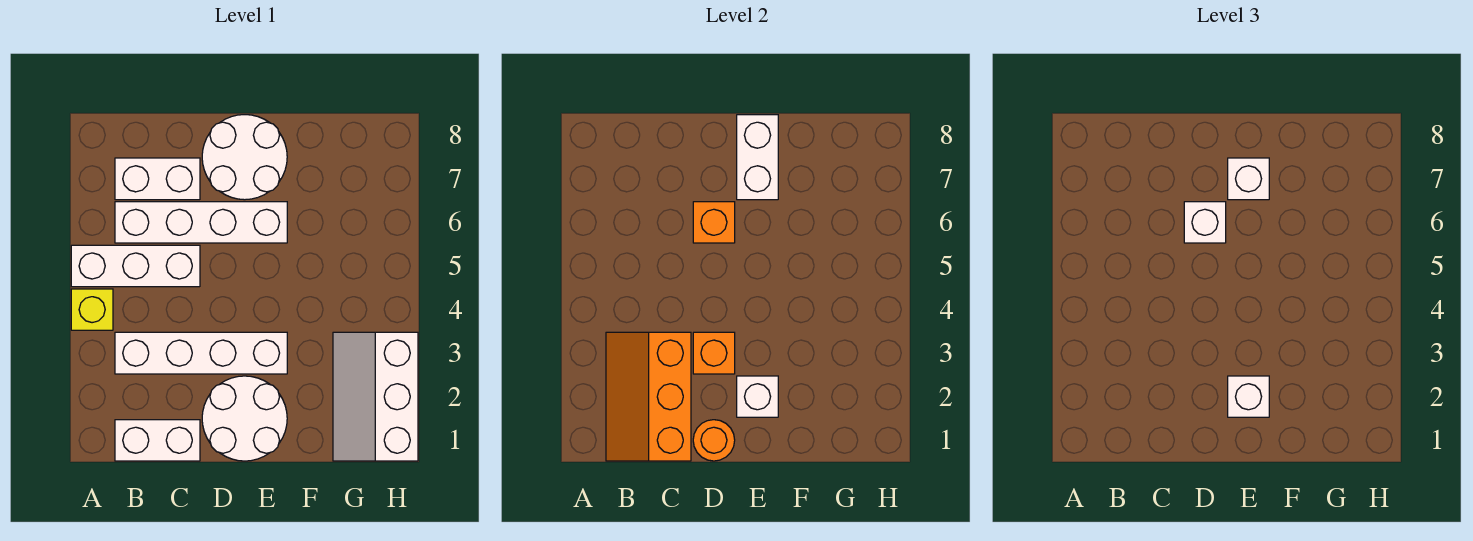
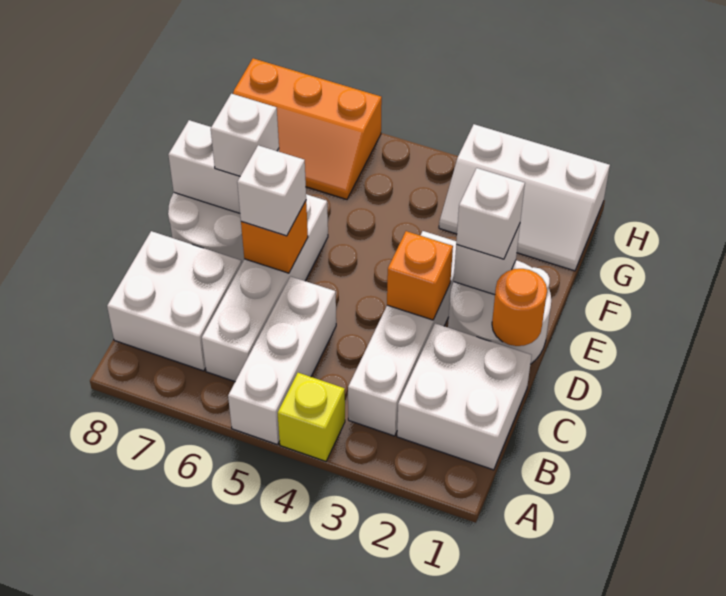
white brick B1:C1 level 1 -> white brick B1:C2 level 1
orange slope B1:C3 level 2 top C -> orange slope G6:H8 level 1 top H
white brick B7:C7 level 1 -> white brick B7:C8 level 1

